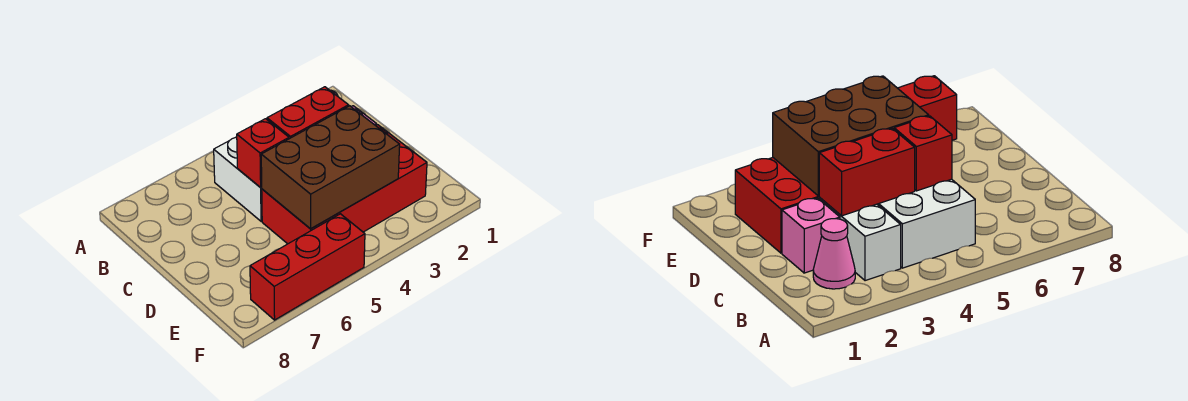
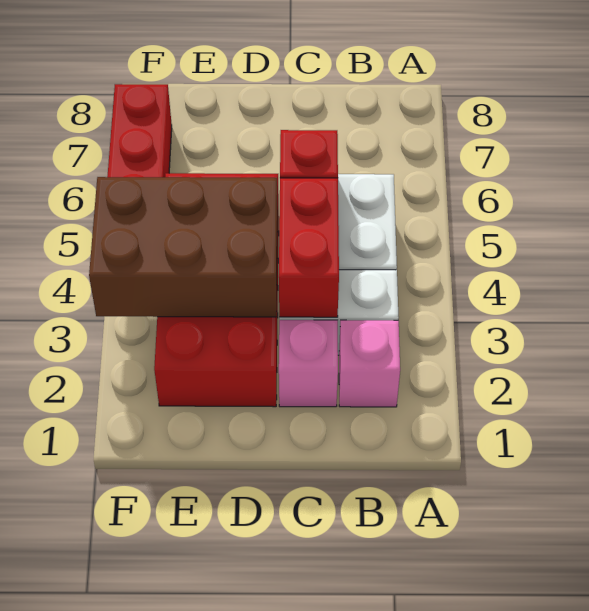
pink cone B2 level 1 -> pink brick B2 level 1
brown brick D3:E5 level 2 -> brown brick D3:F4 level 2

